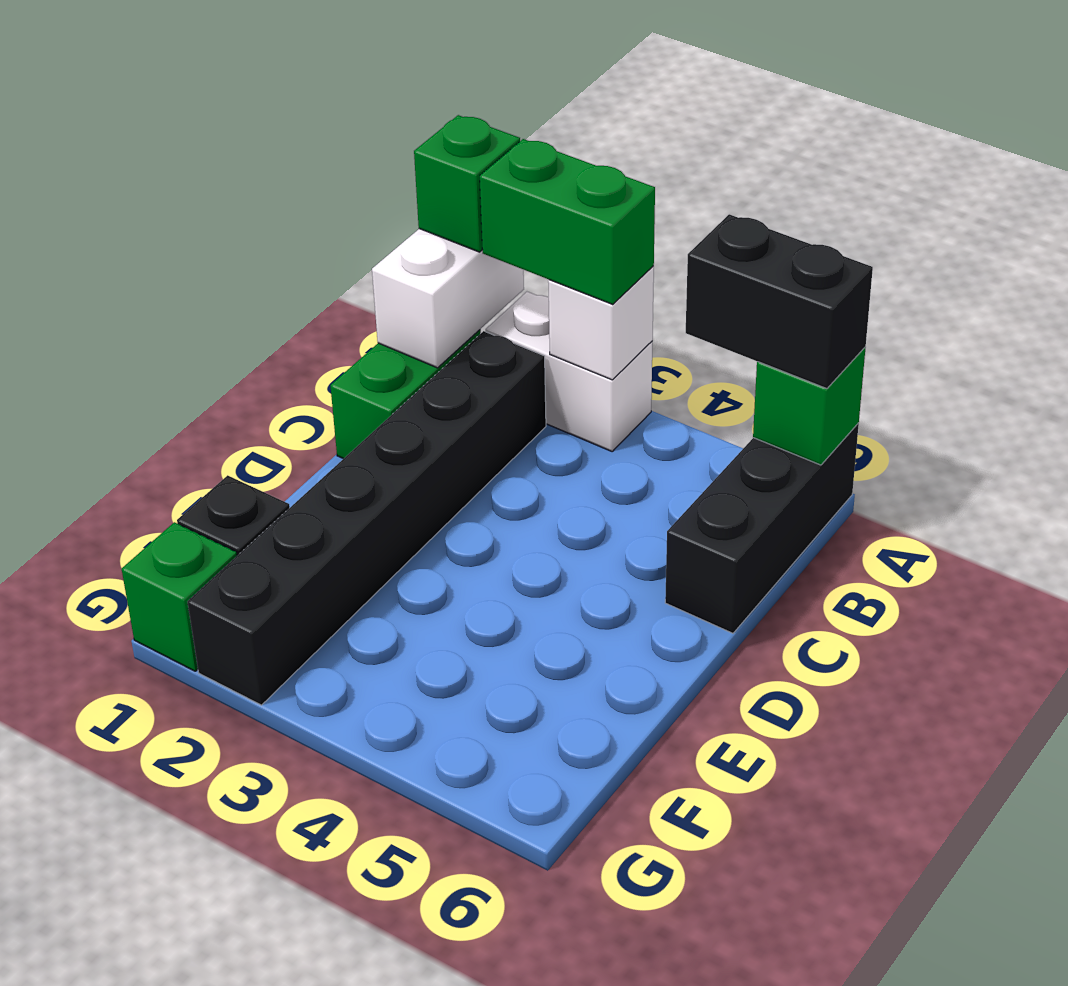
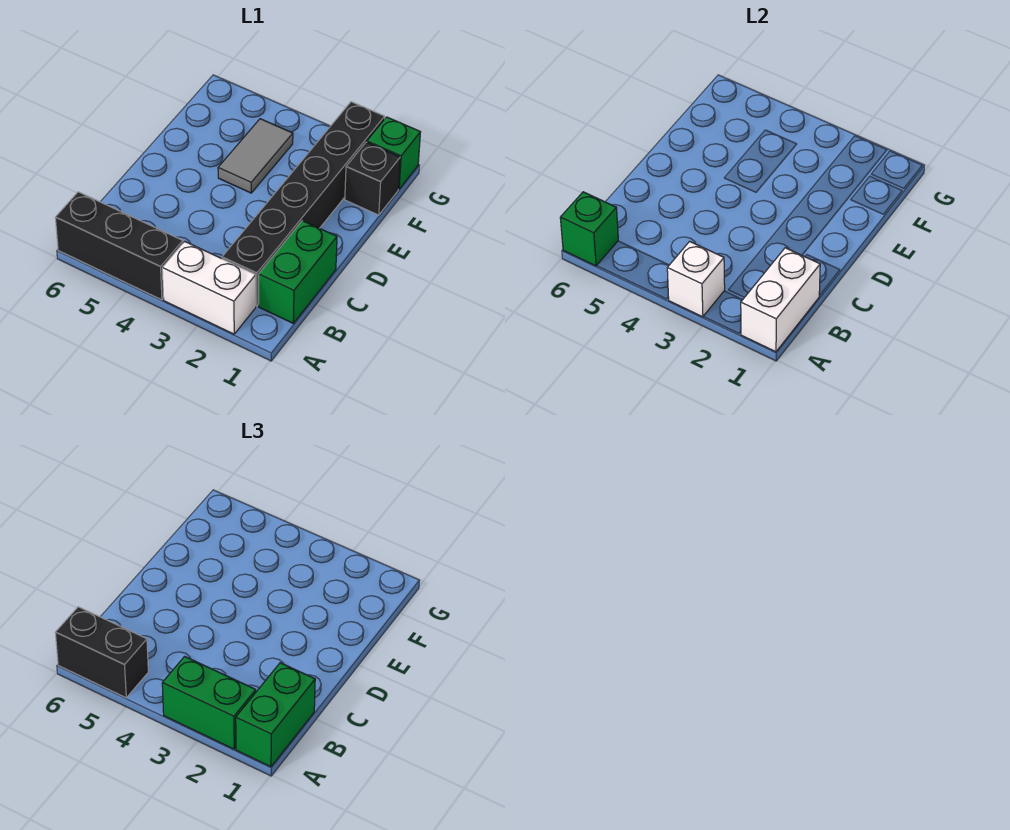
green brick A1 level 3 -> green brick A1:B1 level 3
black brick A6:C6 level 1 -> black brick A4:A6 level 1
none -> grey tile E4:F4 level 1

